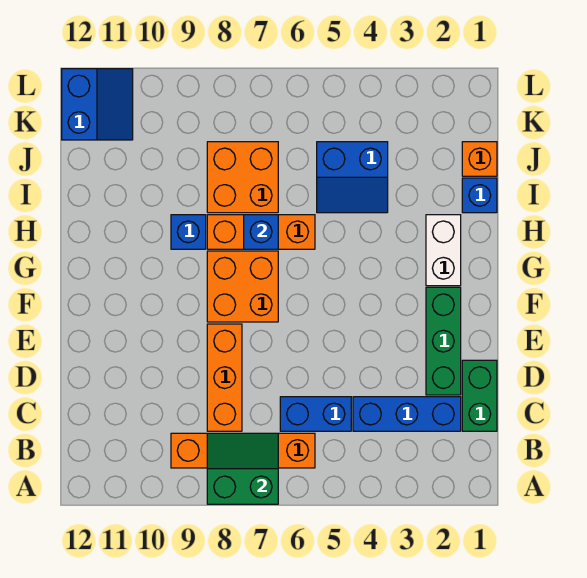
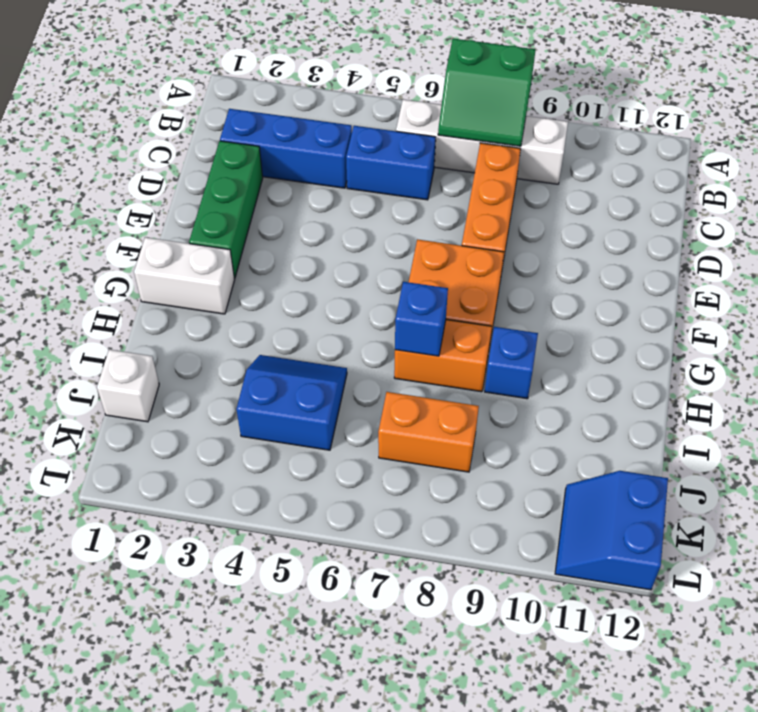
orange brick B6:B9 level 1 -> white brick B6:B9 level 1
green brick C1:D1 level 1 -> none
white brick G2:H2 level 1 -> white brick G1:G2 level 1
orange brick H6:H8 level 1 -> orange brick H7:H8 level 1
blue brick I1 level 1 -> none
orange brick I7:J8 level 1 -> orange brick J7:J8 level 1
orange brick J1 level 1 -> white brick J1 level 1

